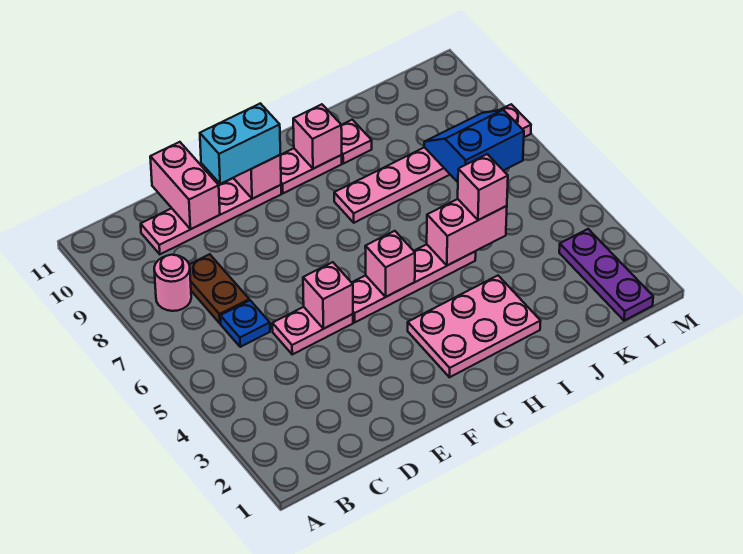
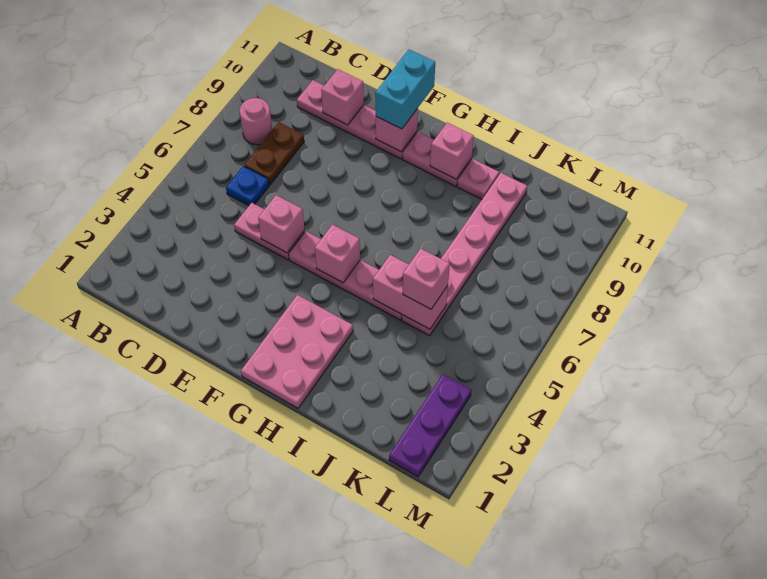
pink brick D10:D11 level 2 -> pink brick D10 level 2
cyan brick E10:F10 level 3 -> cyan brick F10:F11 level 3
pink plate G2:I3 level 1 -> pink plate G1:H3 level 1
pink plate H8:M8 level 1 -> pink plate J5:J10 level 1
blue slope K7:L8 level 2 top 7 -> none

